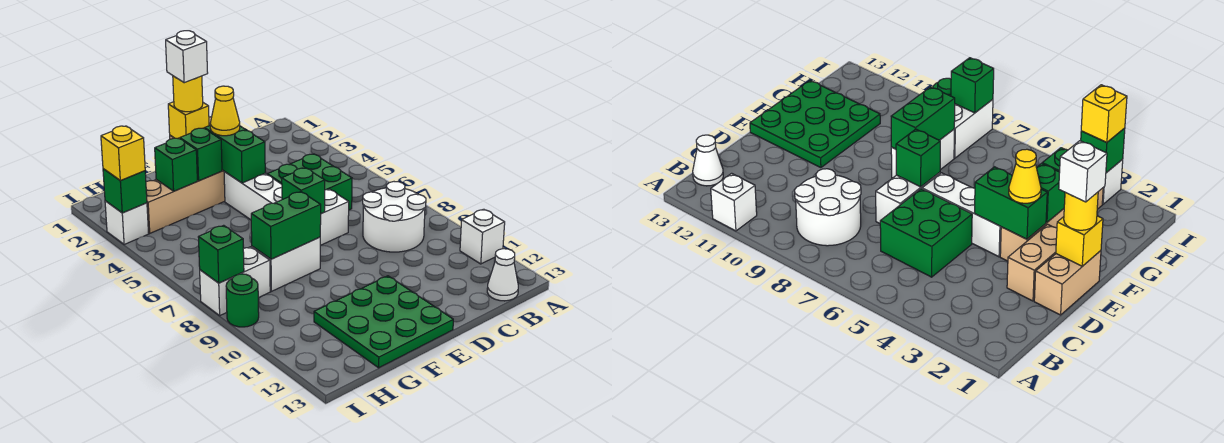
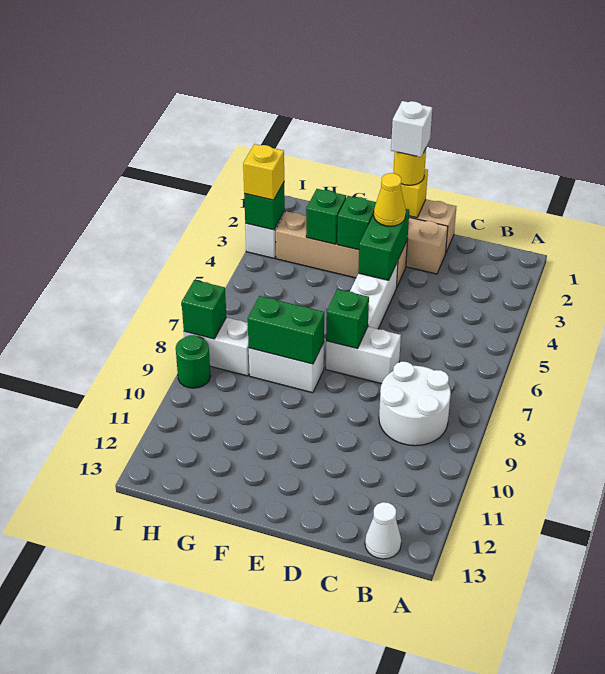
white brick A11 level 1 -> none
green brick C5:D6 level 1 -> none
green plate E11:G13 level 1 -> none

